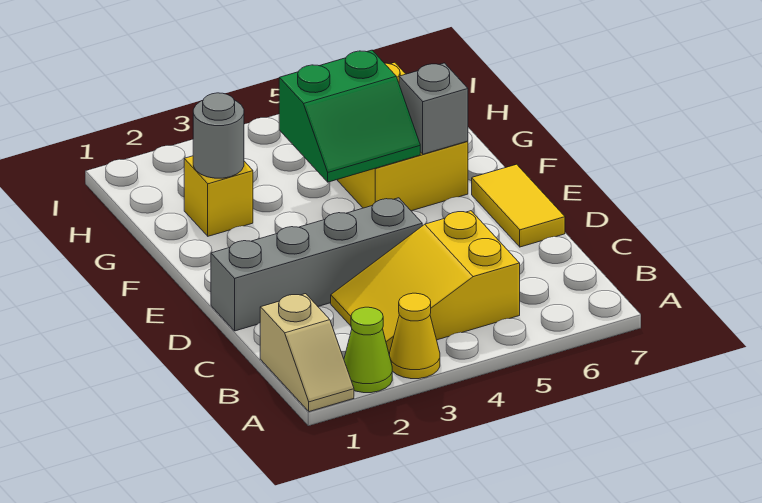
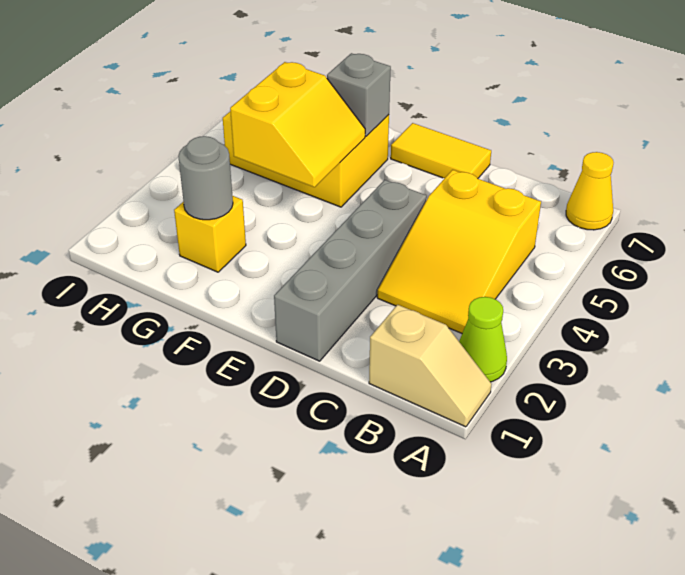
yellow cone A3 level 1 -> yellow cone A7 level 1
green slope F4:G5 level 2 top G -> yellow slope F4:G5 level 2 top G

